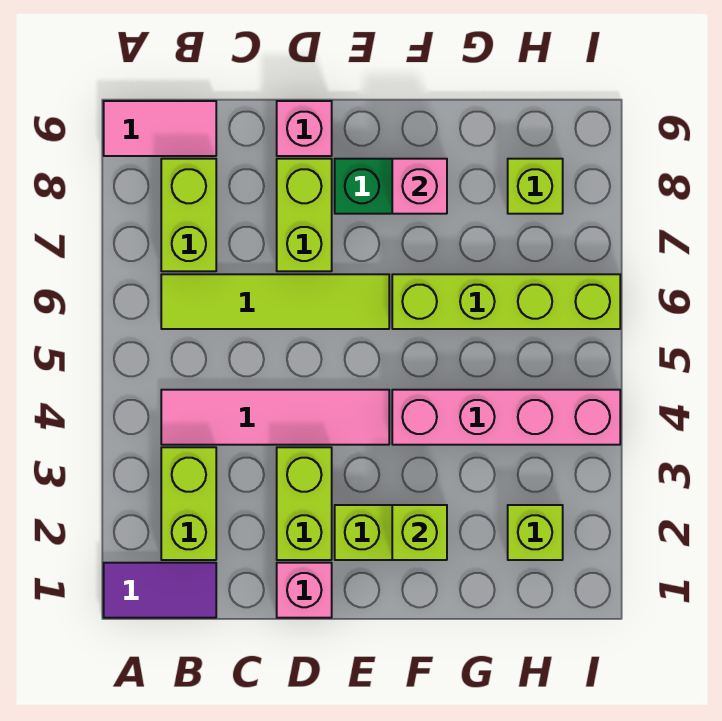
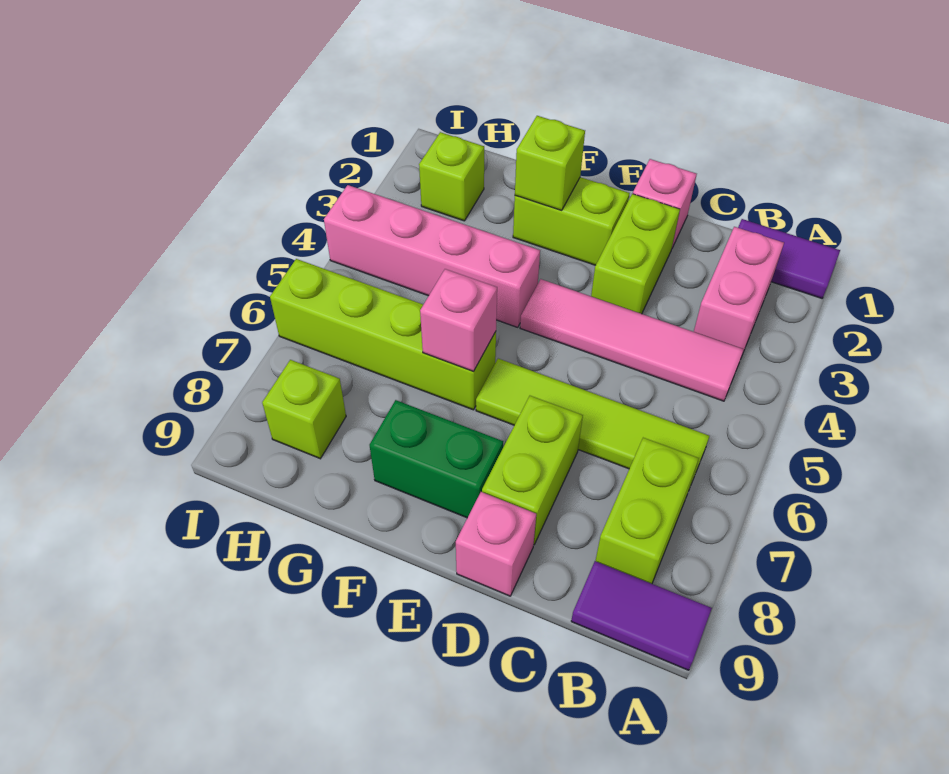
pink tile A9:B9 level 1 -> purple tile A9:B9 level 1
lime brick B2:B3 level 1 -> pink brick B2:B3 level 1
pink brick F8 level 2 -> pink brick F6 level 2

